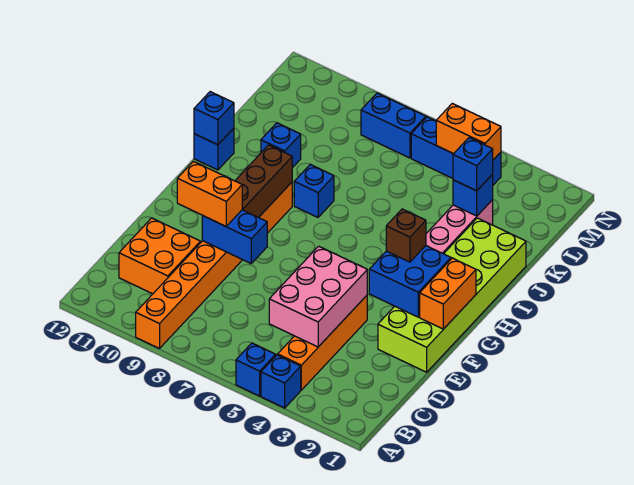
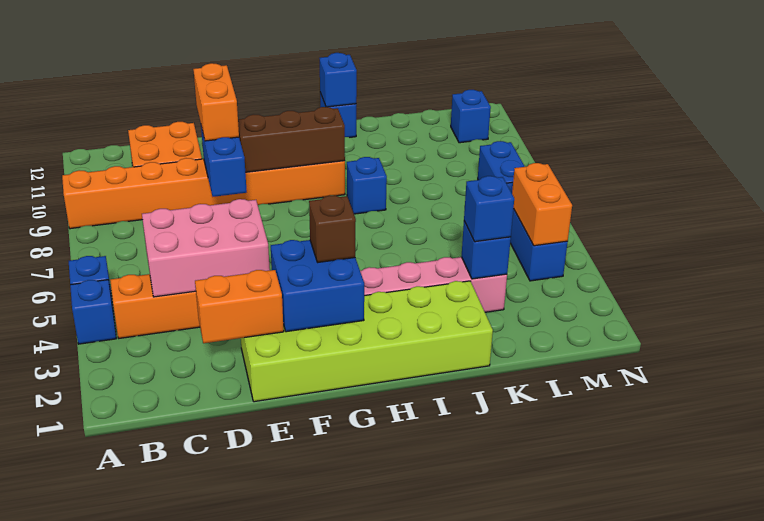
orange brick F1:G1 level 2 -> orange brick D2:E2 level 2
blue brick J10 level 1 -> blue brick M11 level 1

